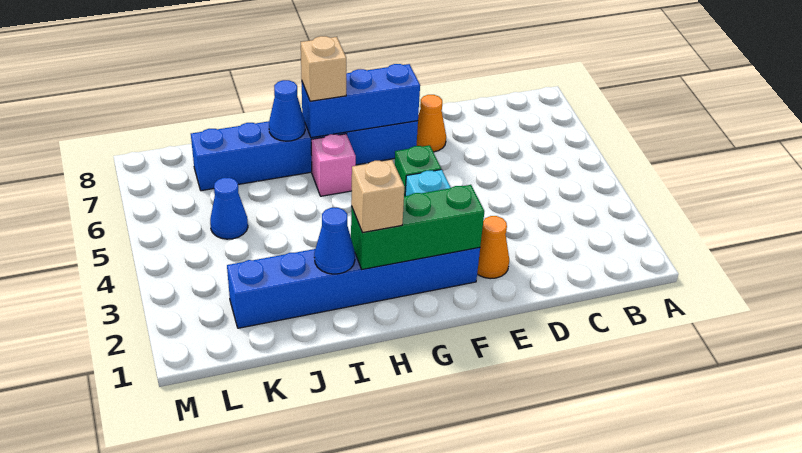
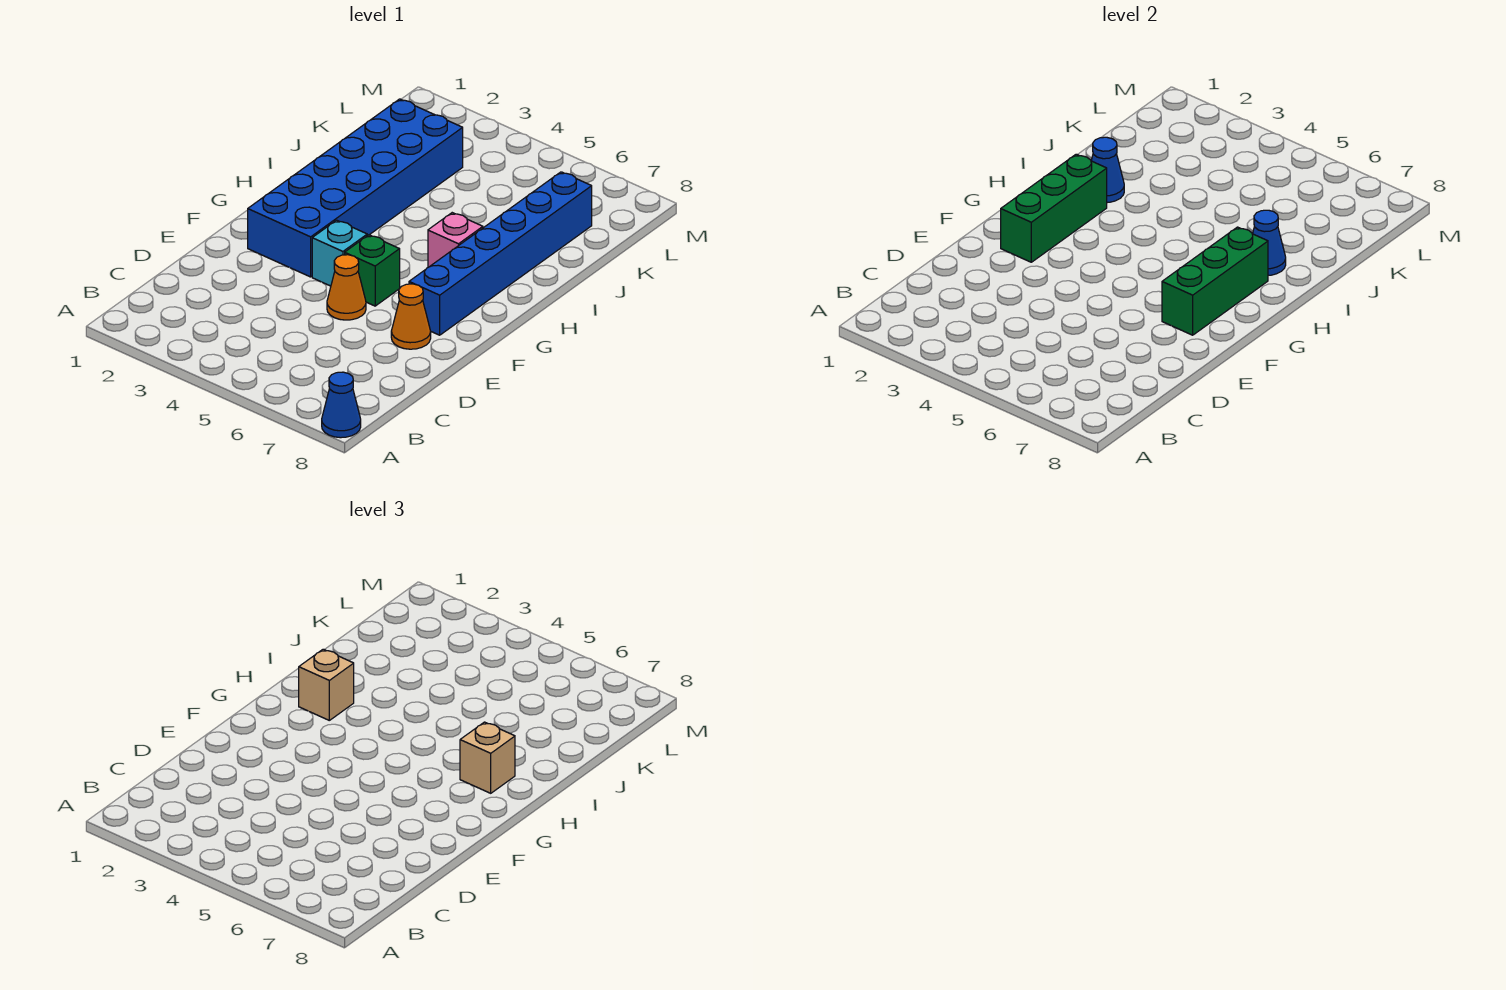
orange cone E2 level 1 -> orange cone E5 level 1
blue brick F2:K2 level 1 -> blue brick F2:K3 level 1
blue brick F7:H7 level 2 -> green brick F7:H7 level 2
blue cone K5 level 1 -> blue cone A8 level 1

